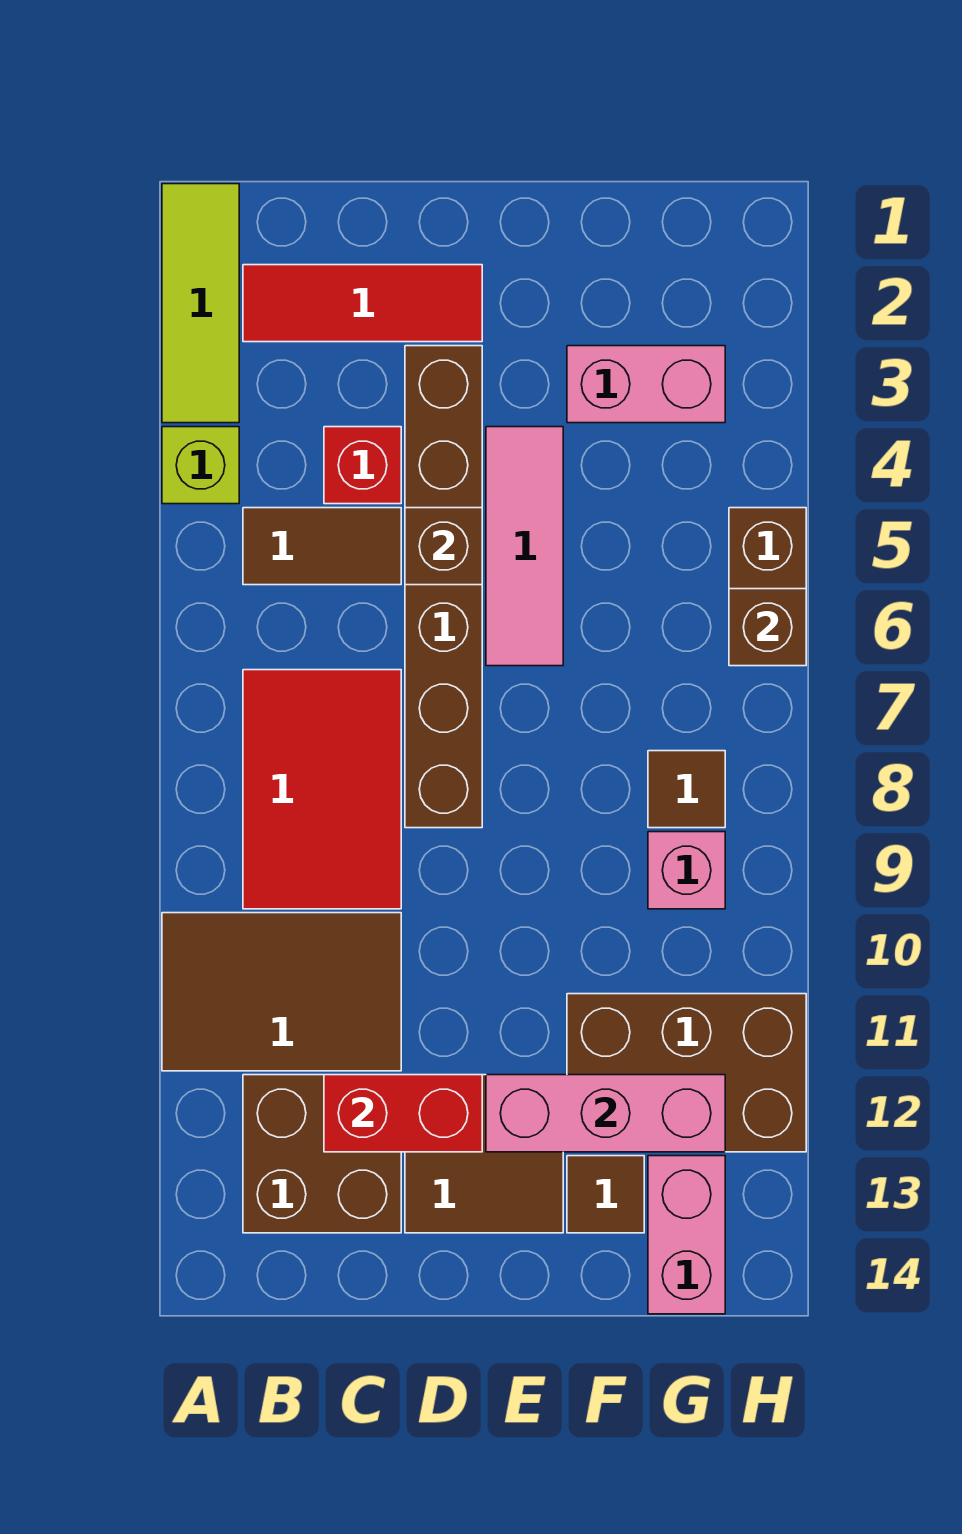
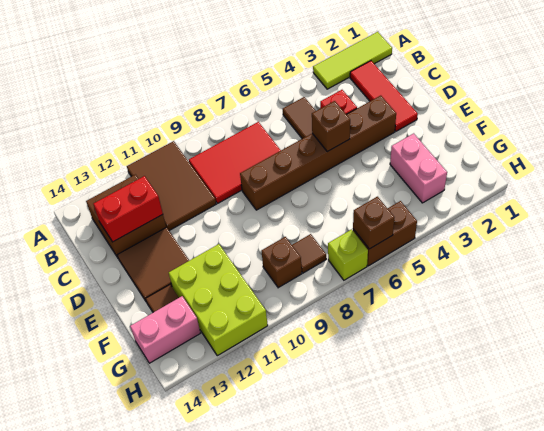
lime brick A4 level 1 -> lime brick H7 level 1
red brick C12:D12 level 2 -> red brick C12:C13 level 2
pink tile E4:E6 level 1 -> none
pink brick E12:G12 level 2 -> none
brown brick F11:H12 level 1 -> lime brick F11:H12 level 1
pink brick G9 level 1 -> brown brick G9 level 1

